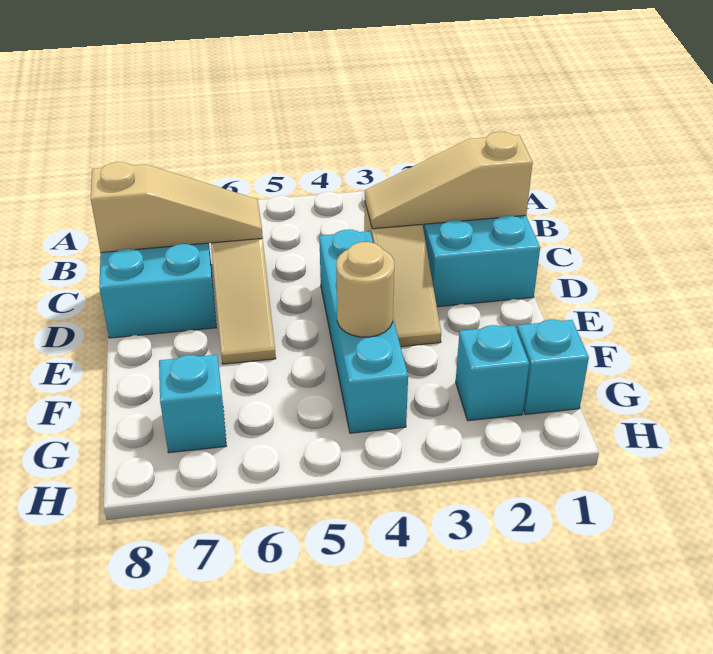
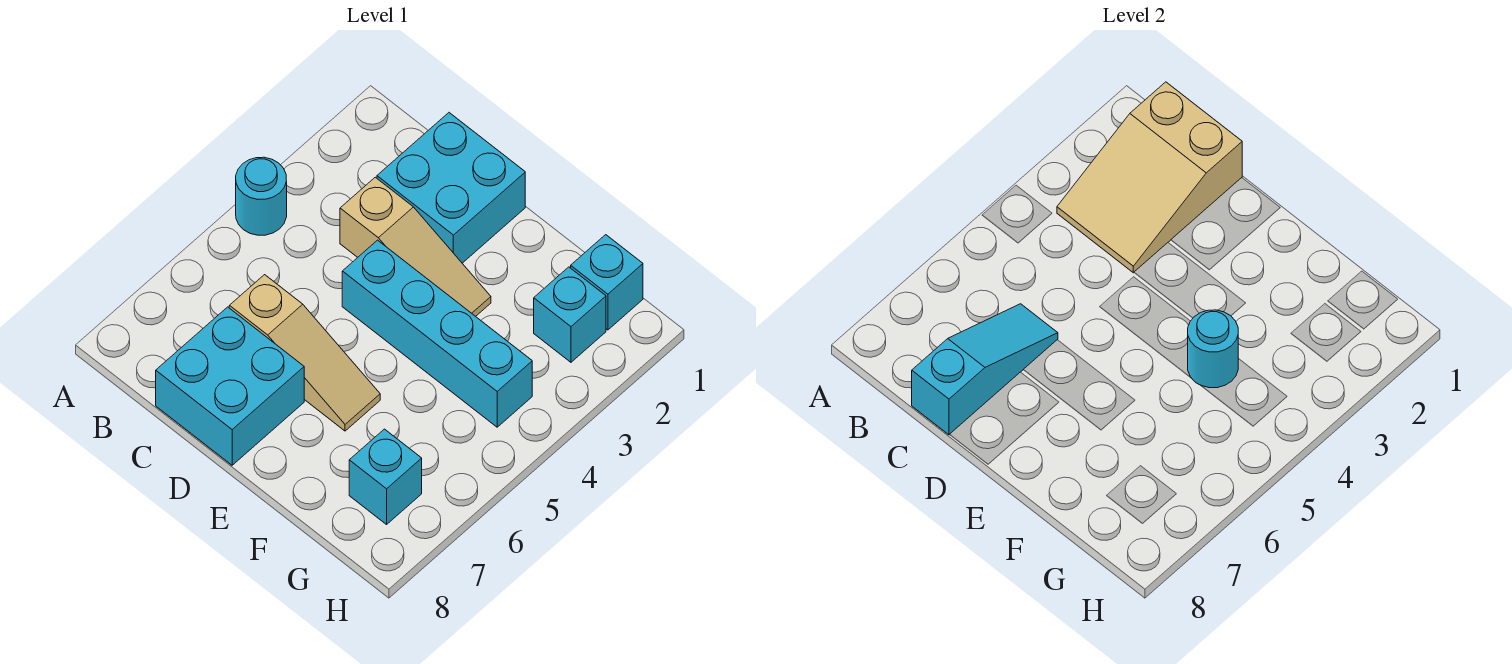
none -> cyan round brick A4 level 1
tan slope C1:C3 level 2 top 1 -> tan slope B1:C3 level 2 top 1
tan slope C6:C8 level 2 top 8 -> cyan slope C6:C8 level 2 top 8
tan round brick F4 level 2 -> cyan round brick F4 level 2

